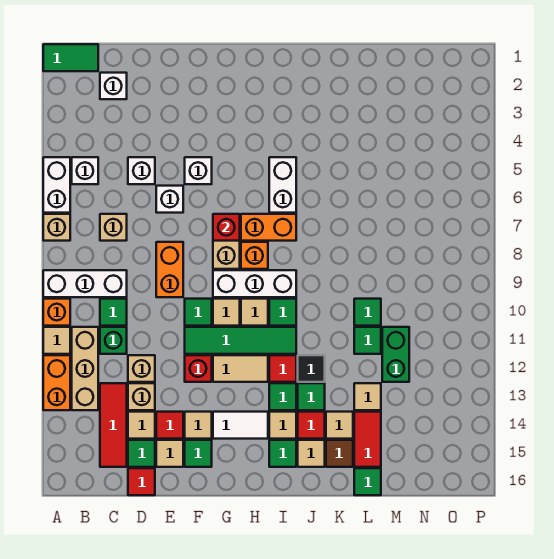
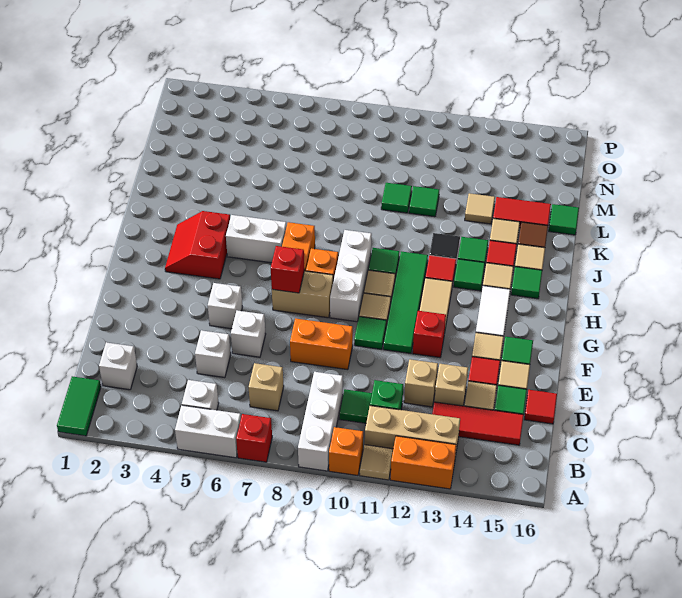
tan brick A7 level 1 -> red brick A7 level 1
none -> red slope H3:I4 level 1 top 4
green brick M11:M12 level 1 -> none

